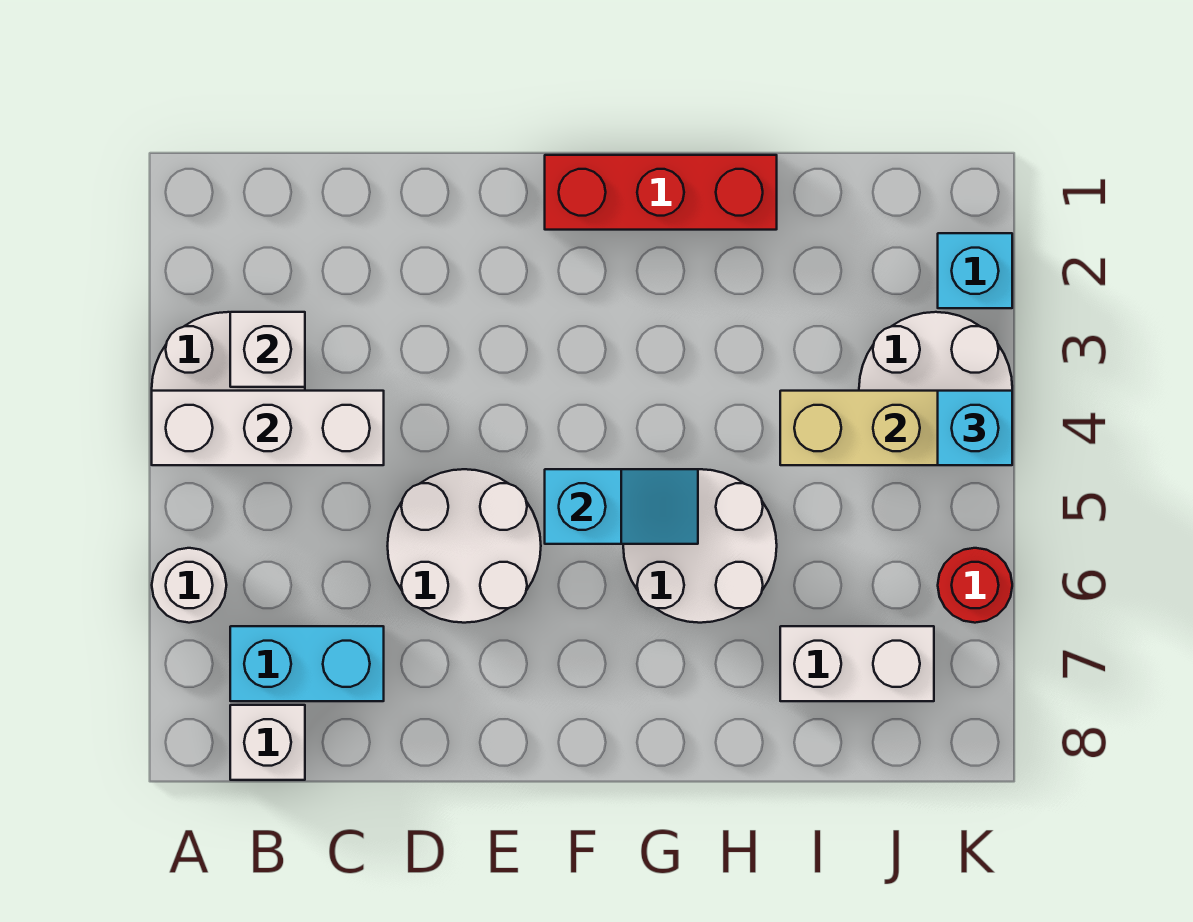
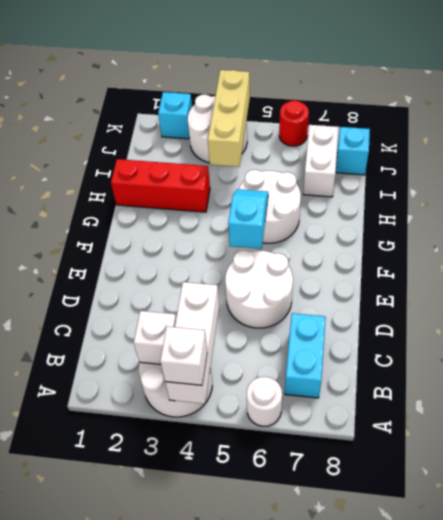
white brick B8 level 1 -> white brick A4 level 3
red brick F1:H1 level 1 -> red brick H1:H3 level 1
cyan brick K4 level 3 -> cyan brick J8 level 1

